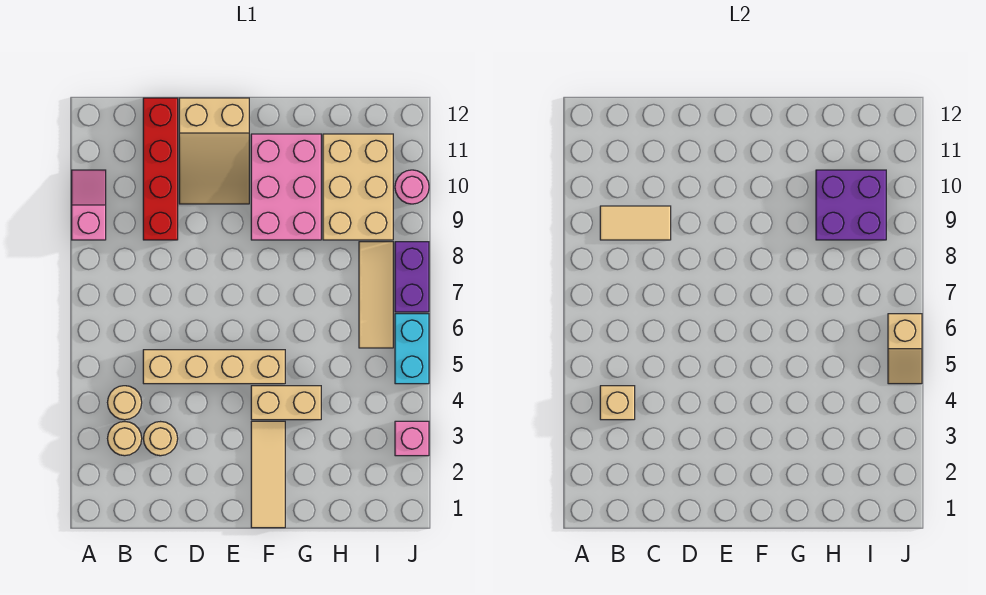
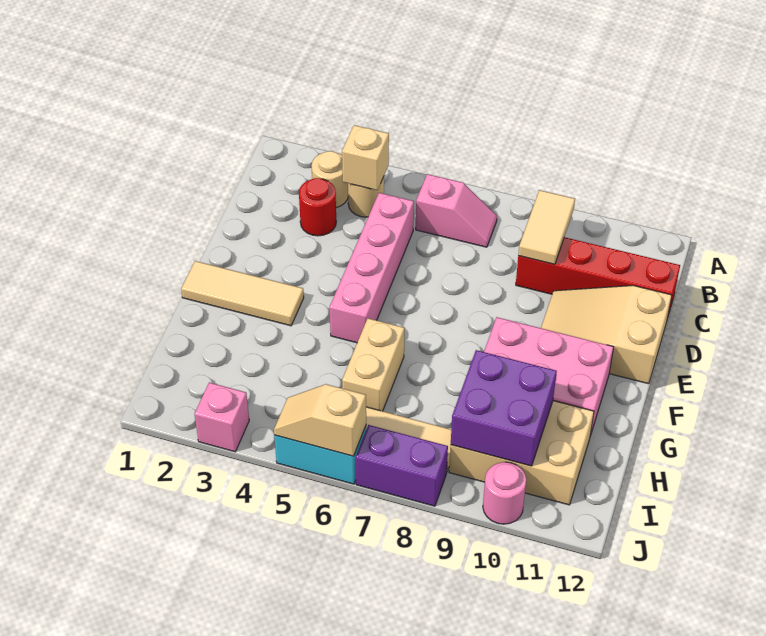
pink slope A9:A10 level 1 top 9 -> pink slope B6:B7 level 1 top 6
tan round brick C3 level 1 -> red round brick C3 level 1
tan brick C5:F5 level 1 -> pink brick C5:F5 level 1
tan brick F4:G4 level 1 -> tan brick G6:H6 level 1

